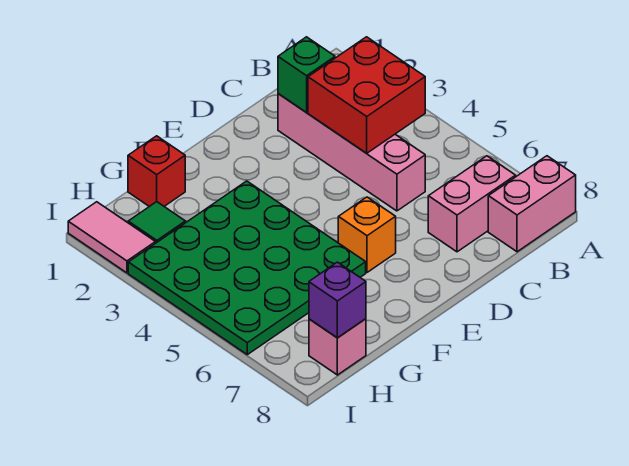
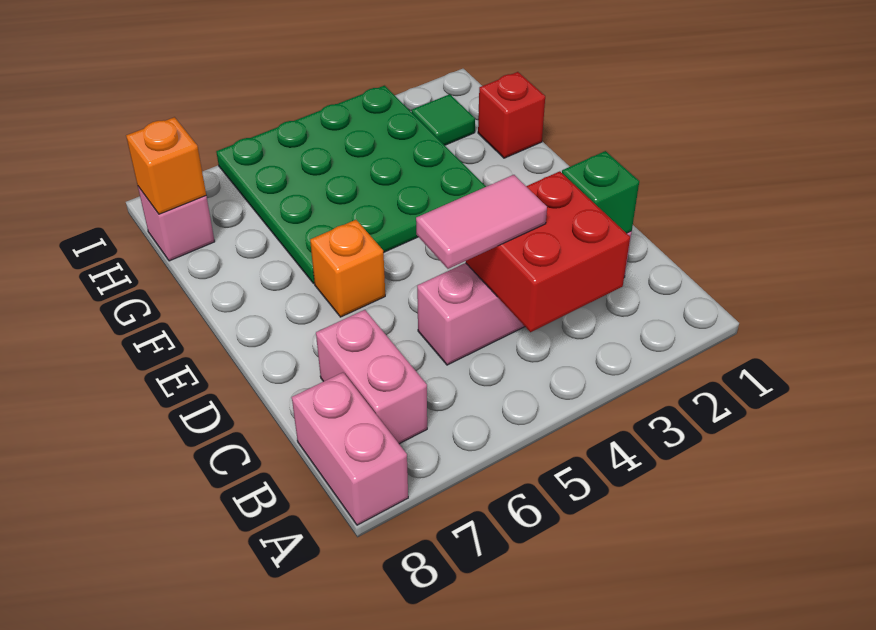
purple brick H8 level 2 -> orange brick H8 level 2
pink tile I1:I2 level 1 -> pink tile C4:C5 level 3

